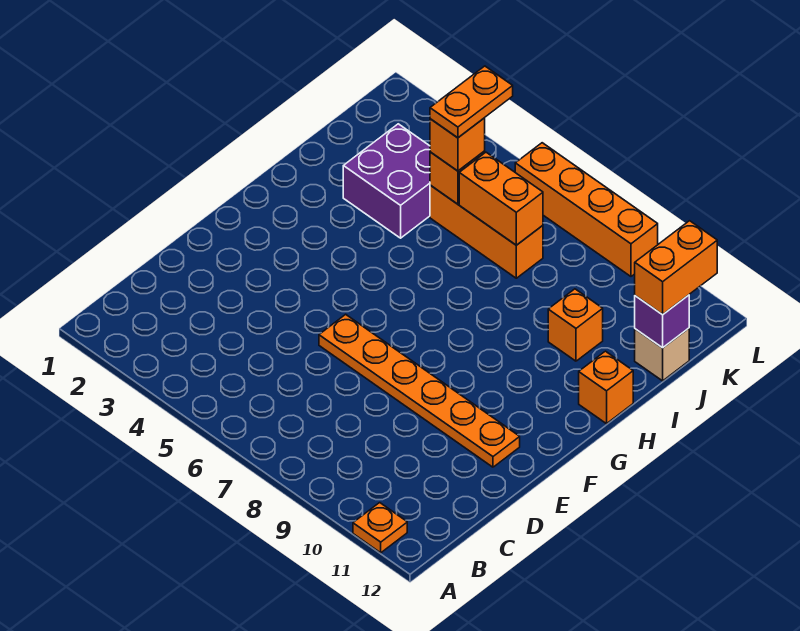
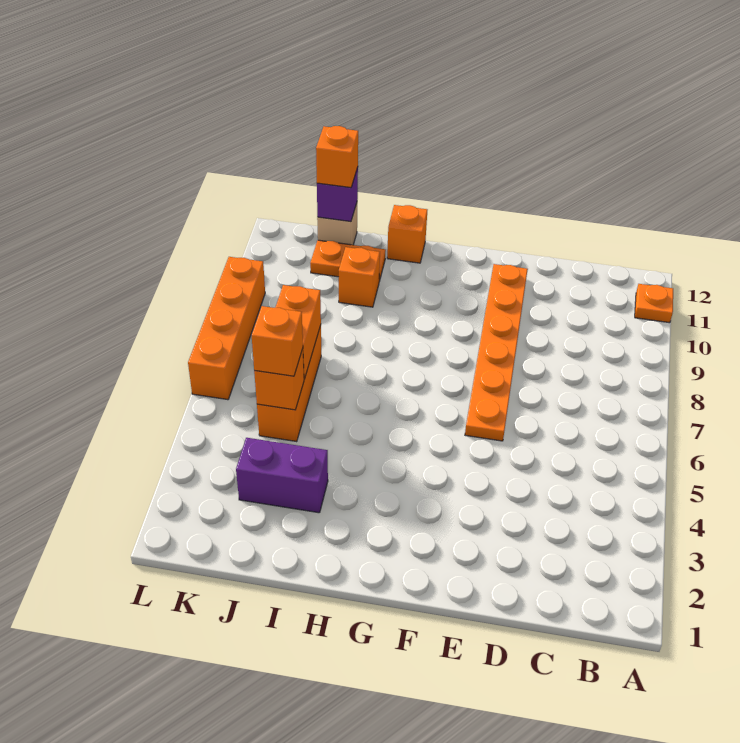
purple brick I3:J4 level 1 -> purple brick I3:J3 level 1
orange plate J5:K5 level 4 -> orange plate I11:J11 level 1
orange brick J12:K12 level 3 -> orange brick J12 level 3

